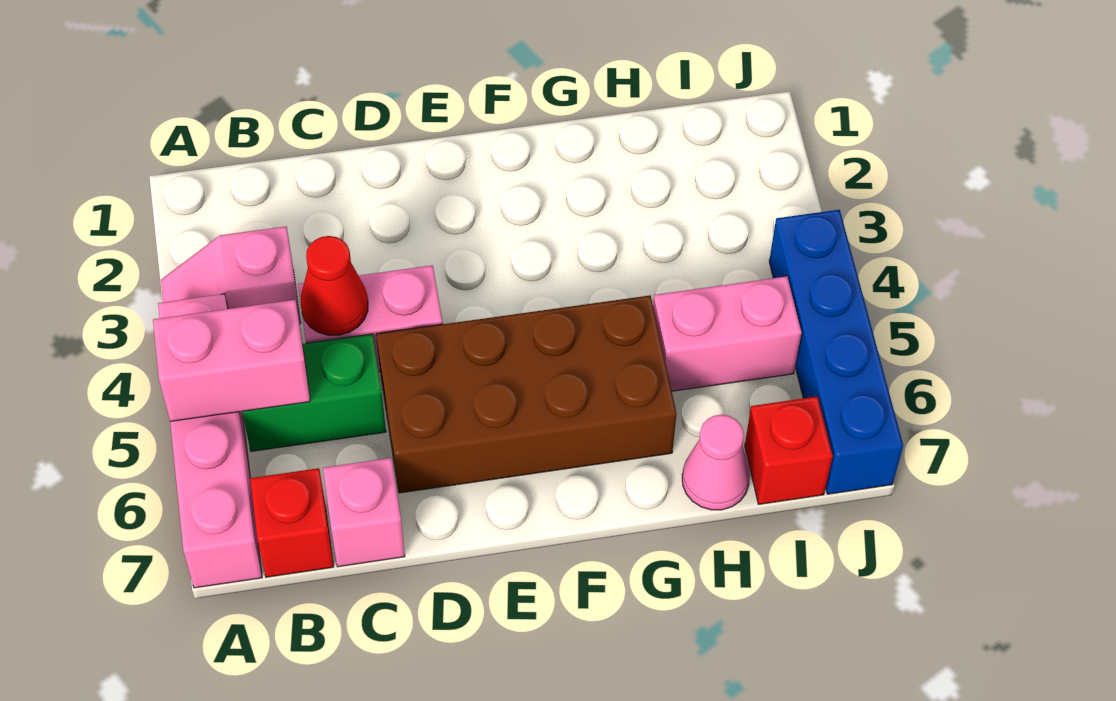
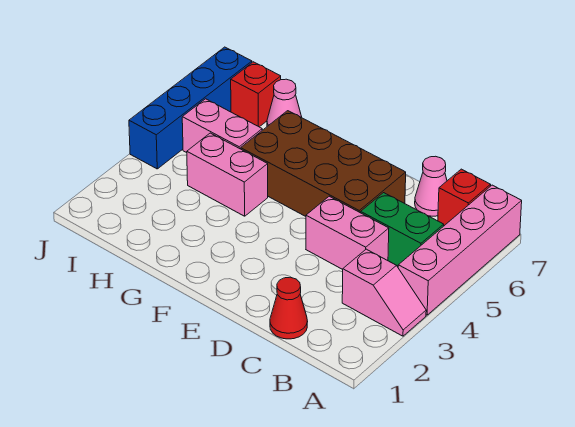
pink brick A5:B5 level 2 -> pink brick G4:H4 level 1
red cone C4 level 2 -> red cone C1 level 1
pink brick C7 level 1 -> pink cone C7 level 1

